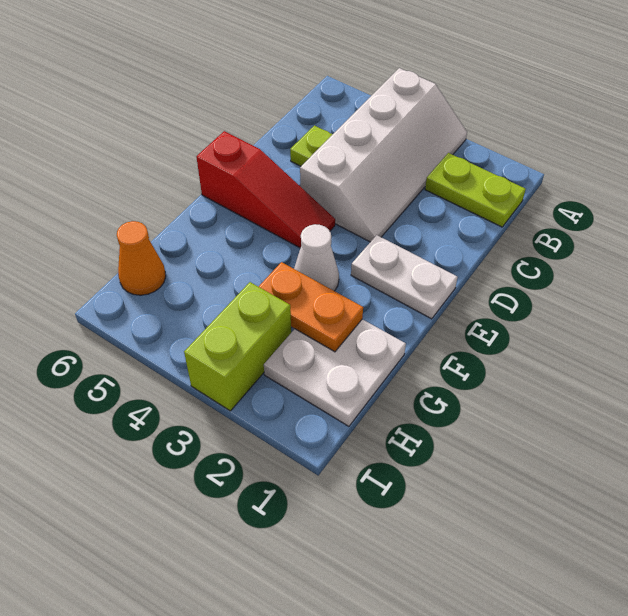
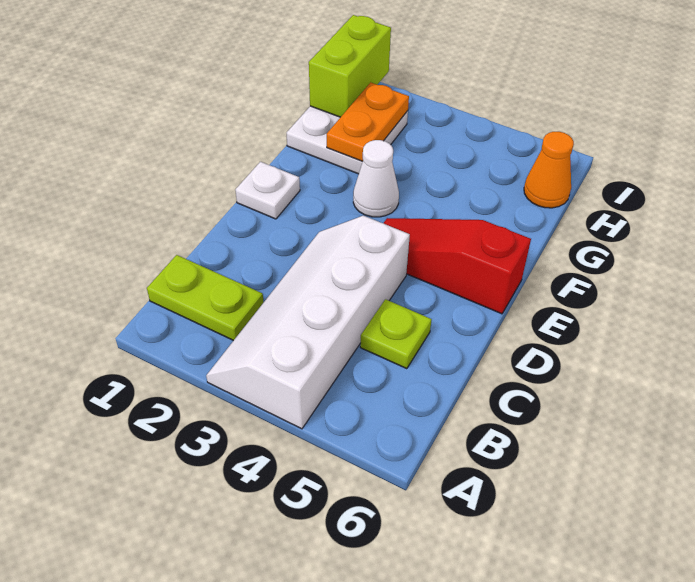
white plate E1:E2 level 1 -> white plate E1 level 1
orange plate G2:G3 level 2 -> orange plate G2:H2 level 2
lime brick H3:I3 level 1 -> lime brick H1:I1 level 2

